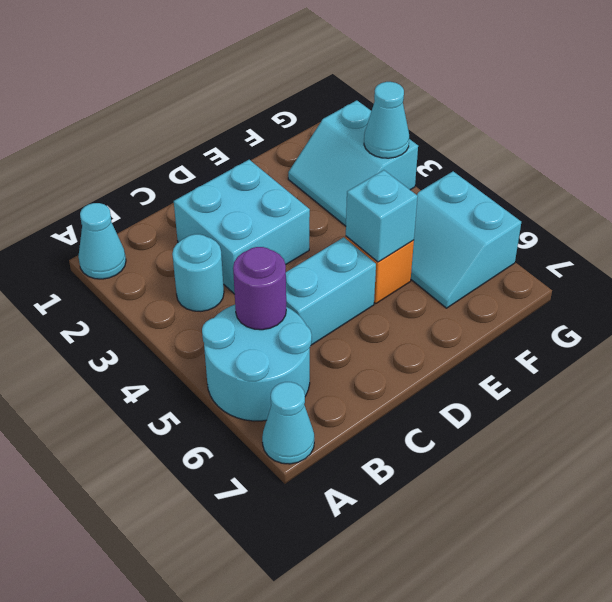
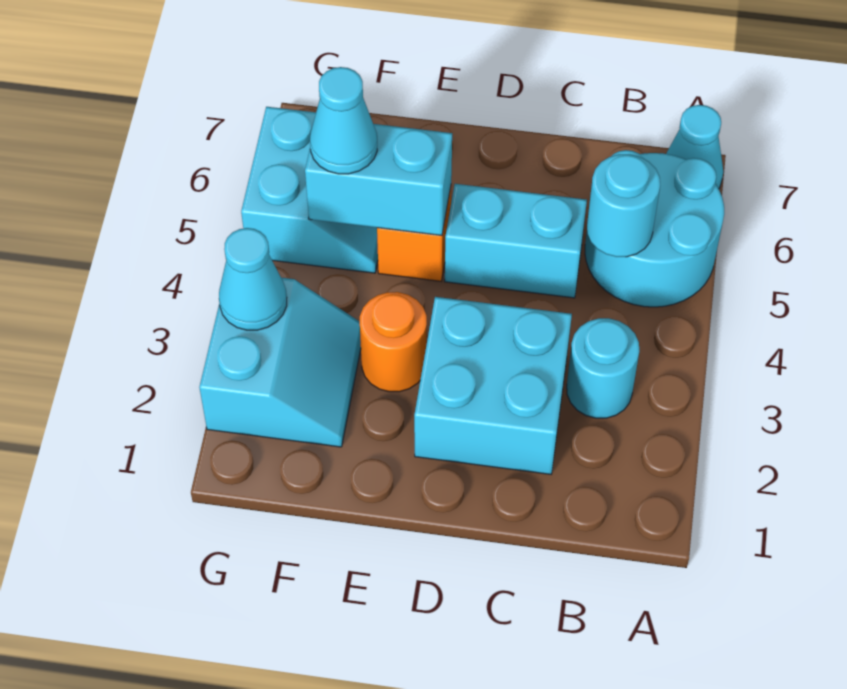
cyan cone A1 level 1 -> cyan cone F5 level 3
purple round brick B5 level 2 -> cyan round brick B5 level 2
none -> orange round brick E3 level 1
cyan brick E5 level 2 -> cyan brick E5:F5 level 2

